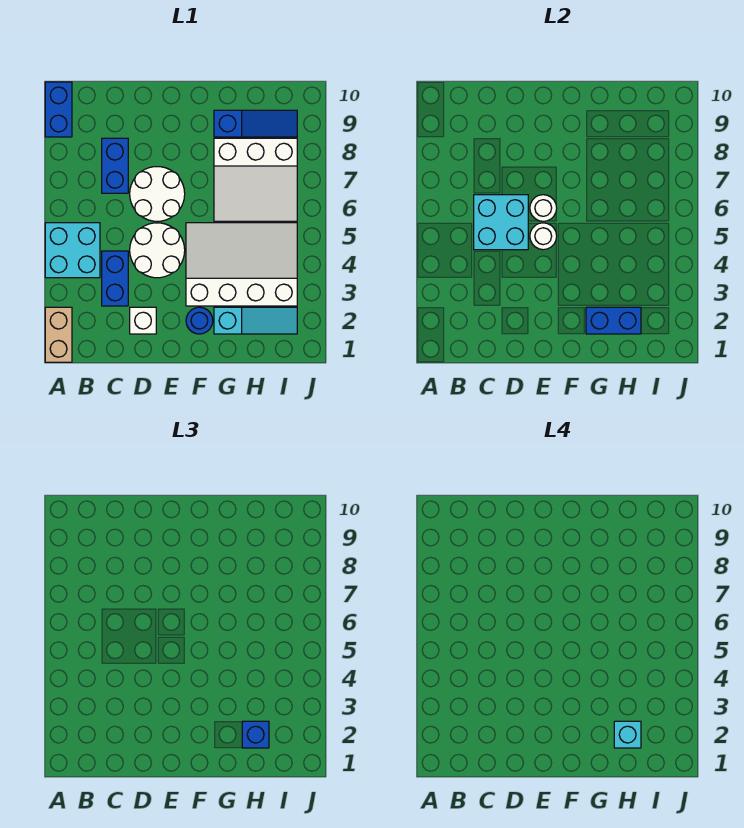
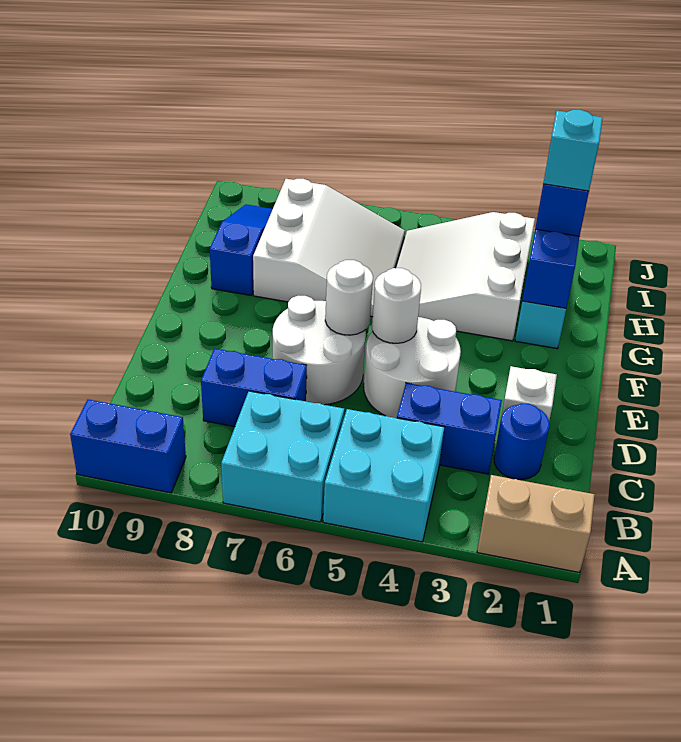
cyan brick C5:D6 level 2 -> cyan brick A6:B7 level 1
blue round brick F2 level 1 -> blue round brick C2 level 1
white slope F3:I5 level 1 top 3 -> white slope G3:I5 level 1 top 3

